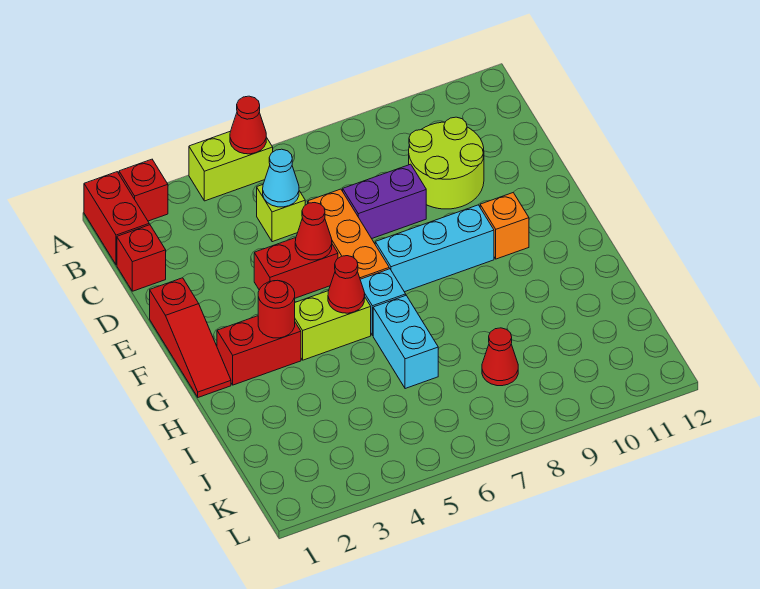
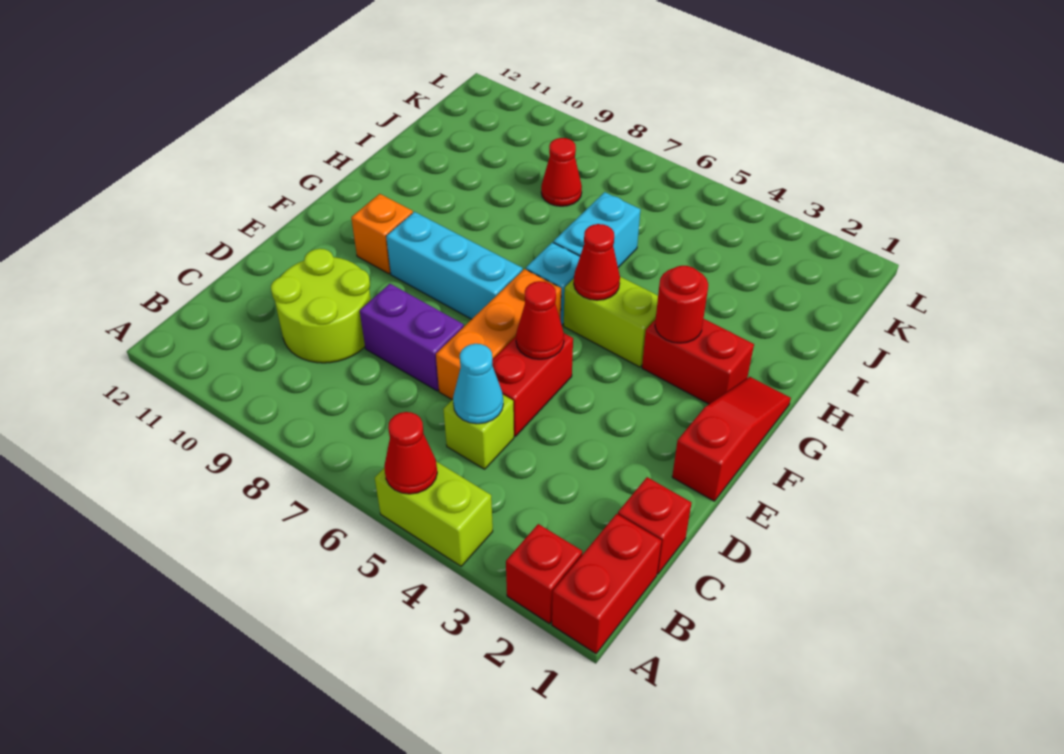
red brick E4:E5 level 1 -> red brick D5:E5 level 1

